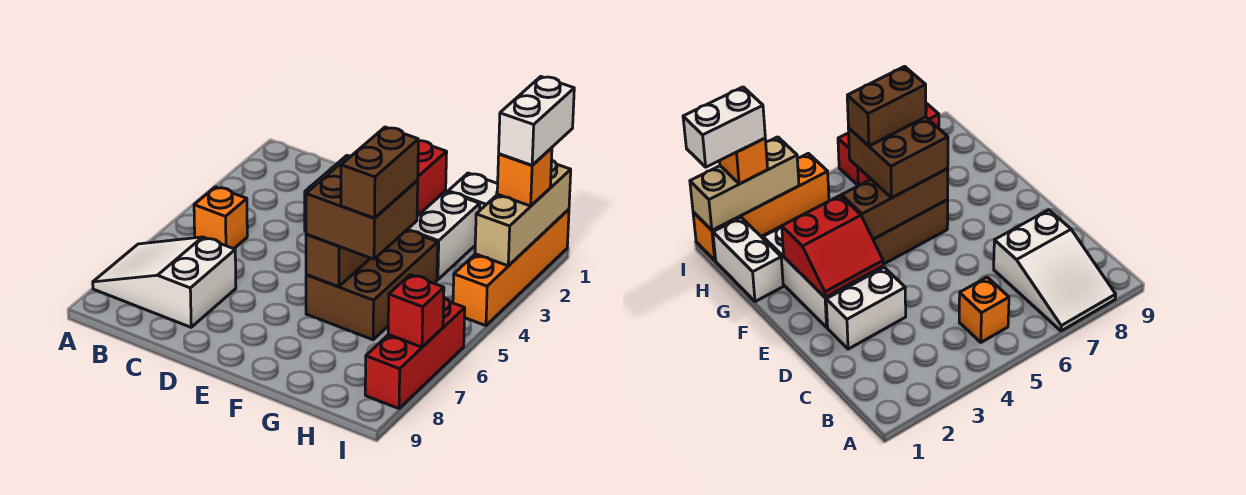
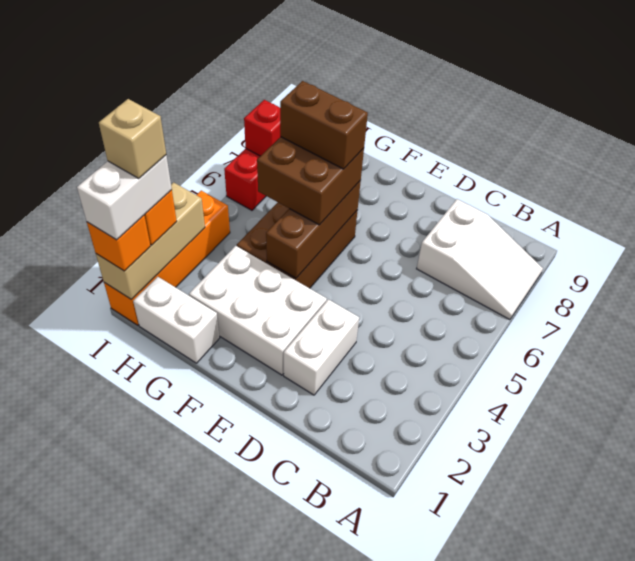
orange brick B5 level 1 -> orange brick I1 level 3
red slope E2:F3 level 2 top F -> none
brown brick G5:G6 level 4 -> brown brick F6:G6 level 4
none -> tan brick I2 level 5

